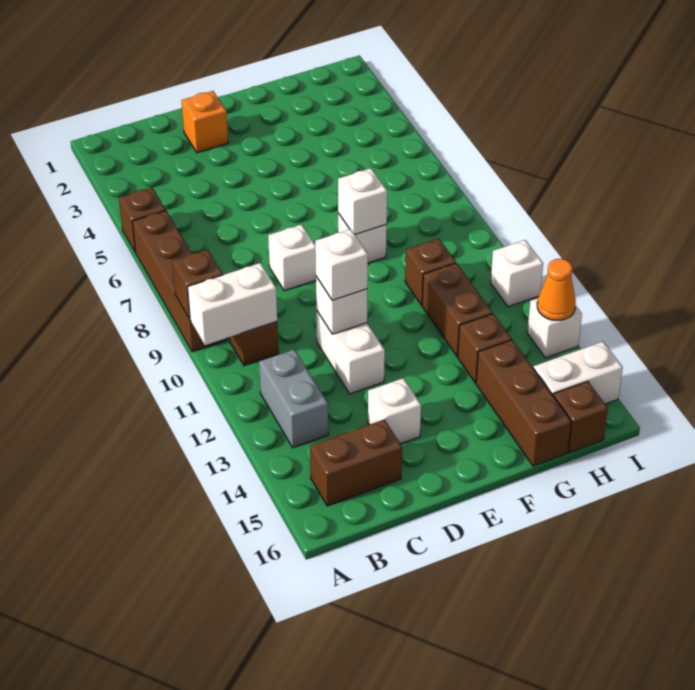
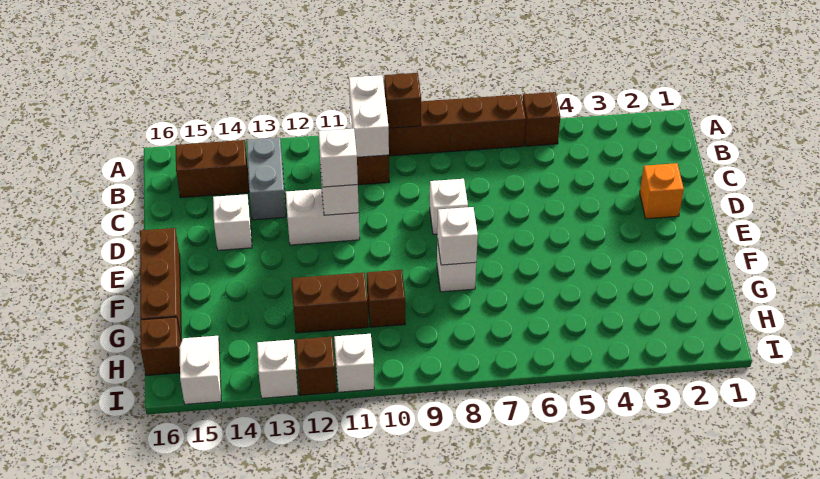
grey brick B12:B13 level 1 -> grey brick B13:C13 level 1
brown brick B15:C15 level 1 -> brown brick B14:B15 level 1
brown brick G13 level 1 -> brown brick I12 level 1
brown brick G14:G16 level 1 -> brown brick E16:G16 level 1
white brick H15:I15 level 1 -> white slope H15:I15 level 1 top I
orange cone I13 level 2 -> none

